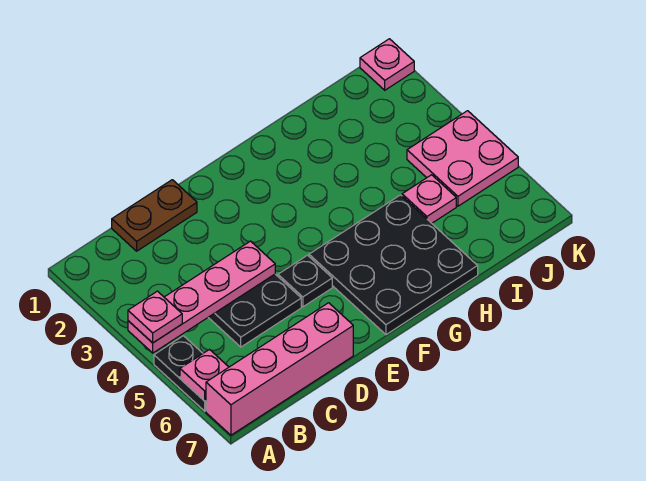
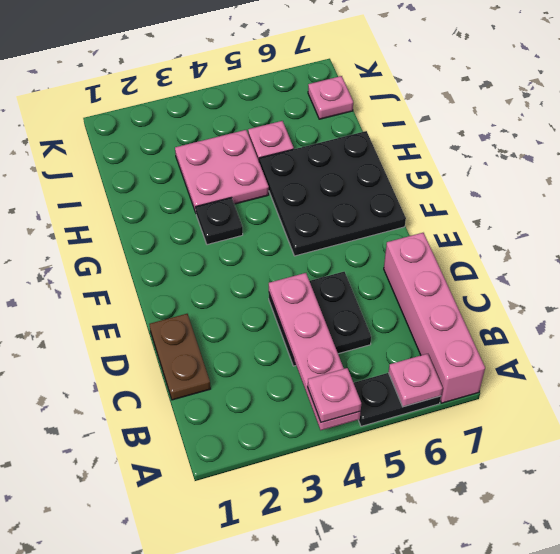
black plate E5 level 1 -> black plate G3 level 1
pink plate J4:K5 level 1 -> pink plate H3:I4 level 1
pink plate K1 level 1 -> pink plate J7 level 1

